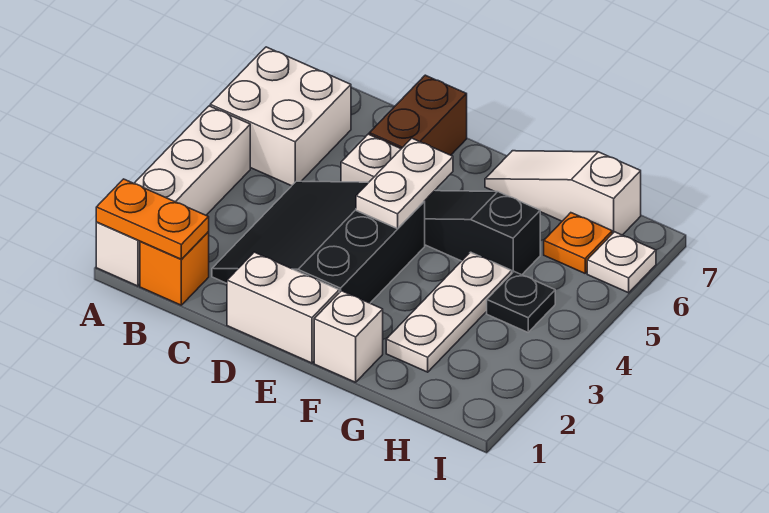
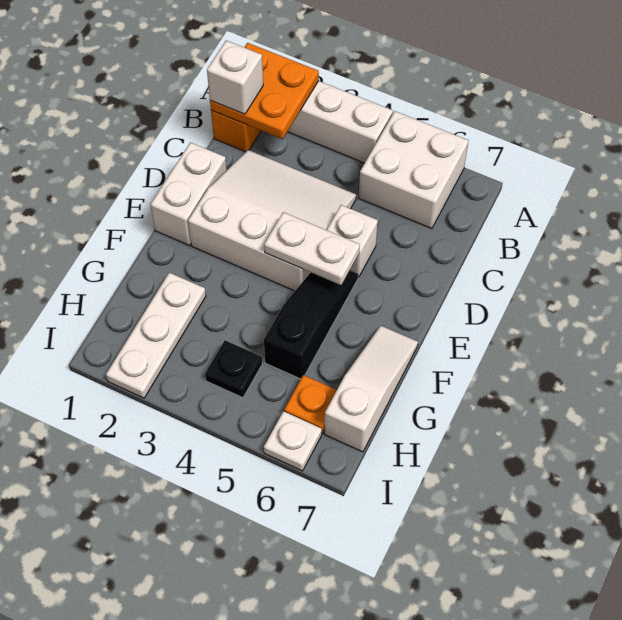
orange plate A1:B1 level 2 -> orange plate A1:B2 level 2
black slope C2:E4 level 1 top E -> white slope C2:E4 level 1 top E
brown brick D6:D7 level 1 -> none
white brick F1 level 1 -> white brick B1 level 3
white plate G2:G4 level 1 -> white plate G2:I2 level 1

